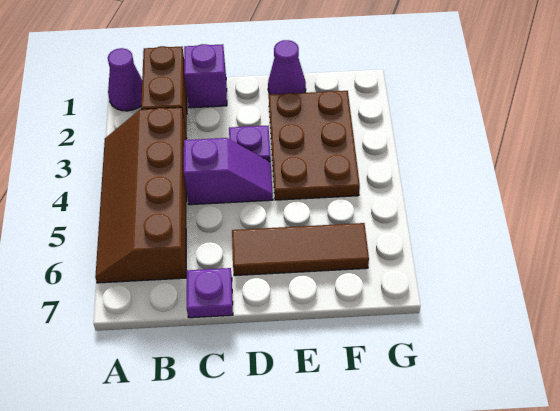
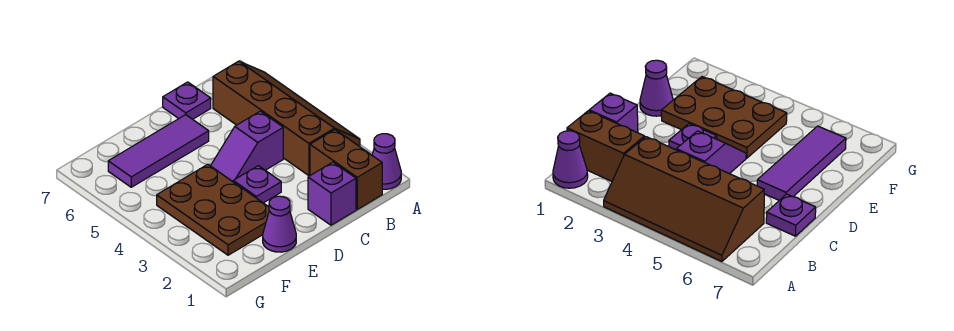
brown tile D6:F6 level 1 -> purple tile D6:F6 level 1

